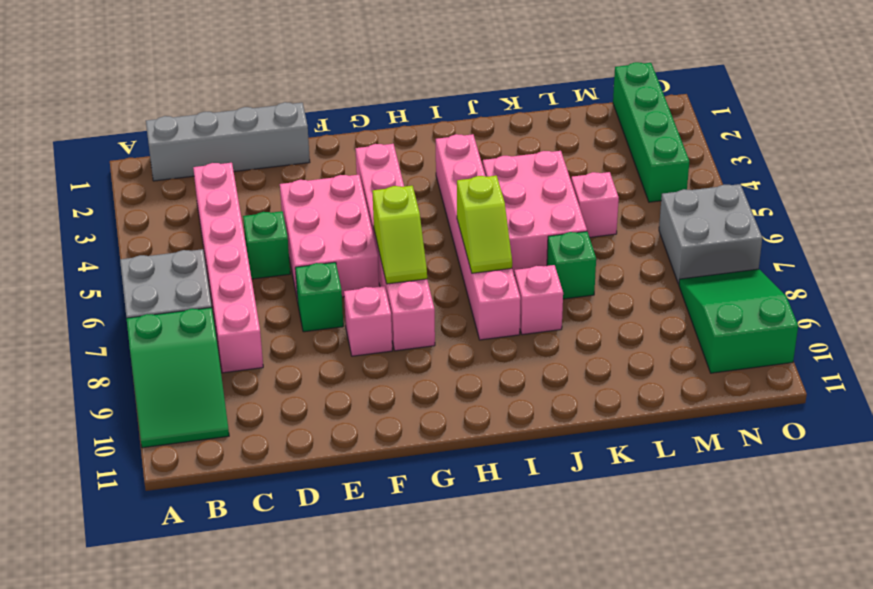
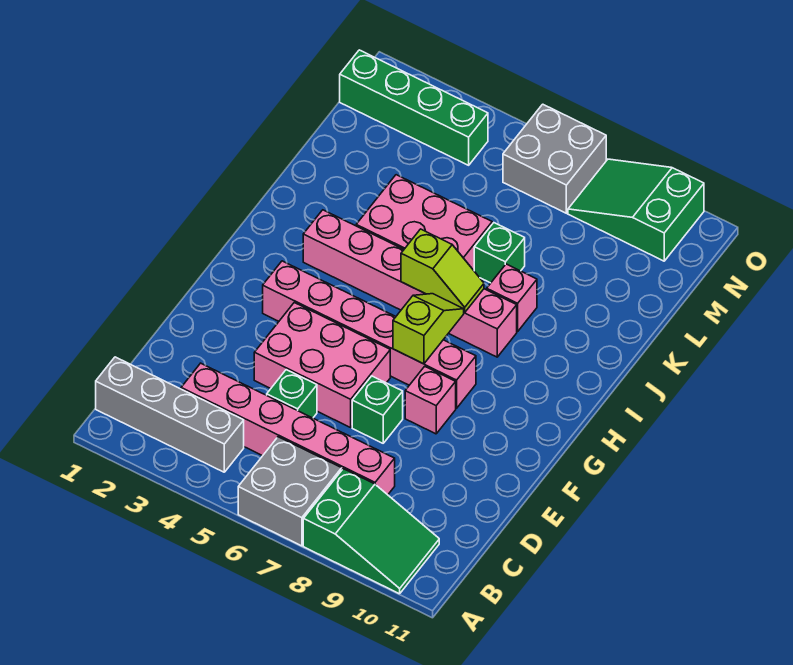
grey brick B1:E1 level 1 -> grey brick B1:B4 level 1
lime slope G6:G7 level 2 top 6 -> lime slope G7:H7 level 2 top G
pink brick L5 level 1 -> none

